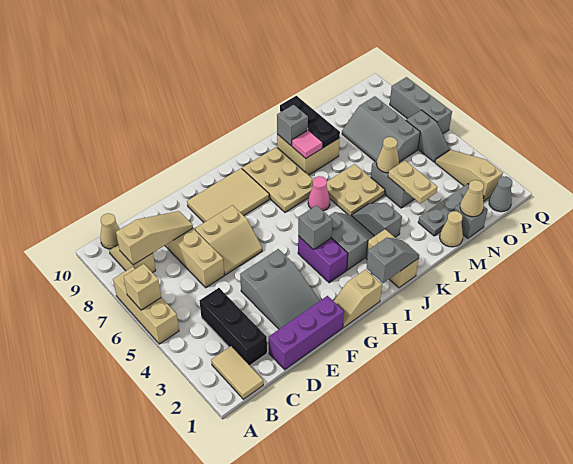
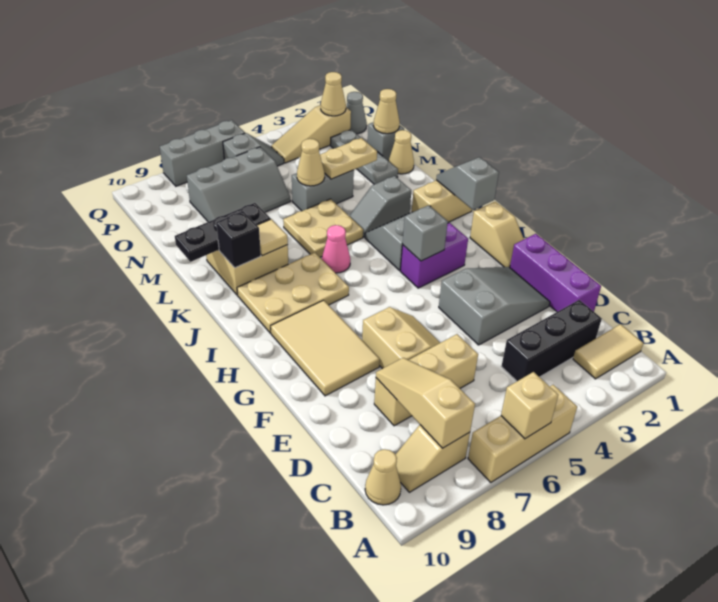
pink tile K8 level 2 -> tan tile K8 level 2
grey brick K9 level 2 -> black brick K9 level 2
none -> tan cone P2 level 2

